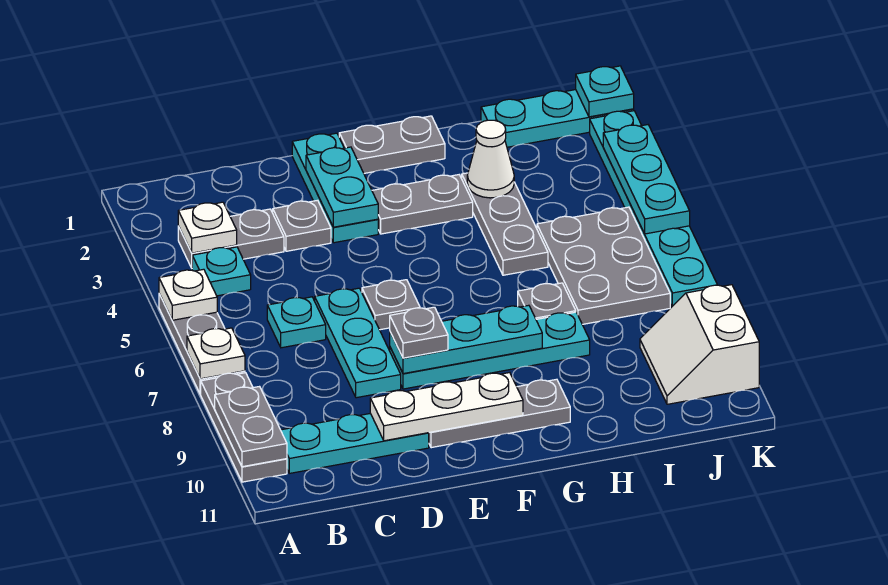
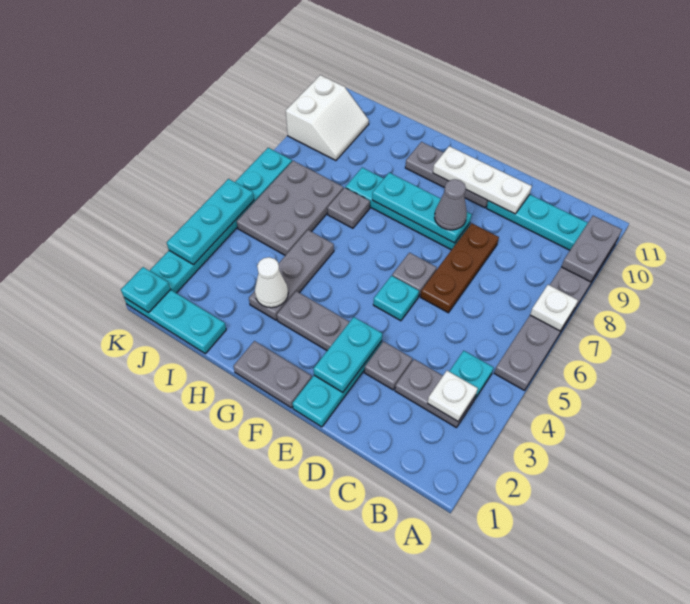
white plate A5 level 2 -> none
cyan plate C6 level 1 -> cyan plate E5 level 1
cyan plate D6:D8 level 1 -> brown plate D6:D8 level 1
grey plate E8 level 3 -> grey cone E8 level 3

